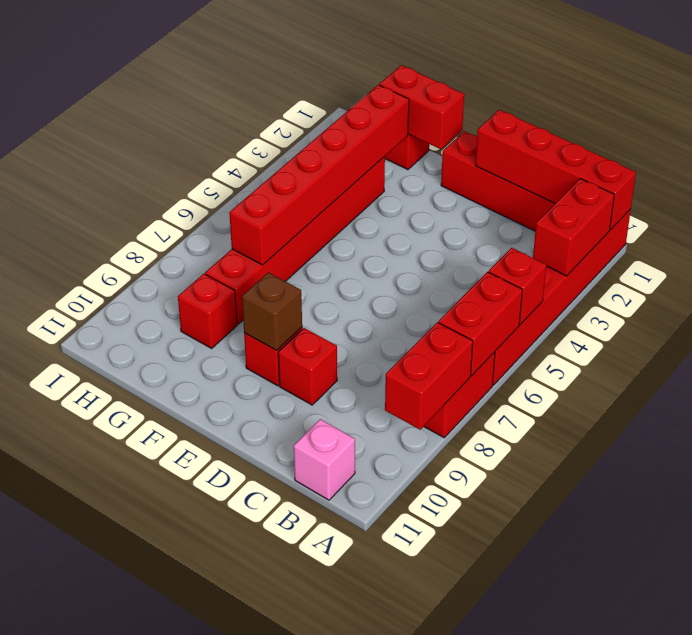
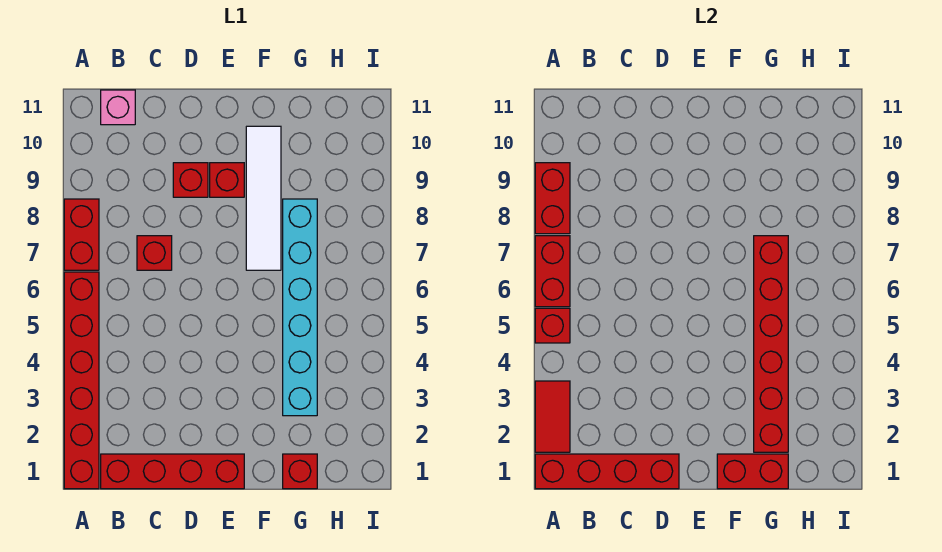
red brick A2:A3 level 2 -> red tile A2:A3 level 2
brown brick E9 level 2 -> none
none -> white tile F7:F10 level 1
red brick G3:G8 level 1 -> cyan brick G3:G8 level 1
red brick G9 level 1 -> red brick C7 level 1

